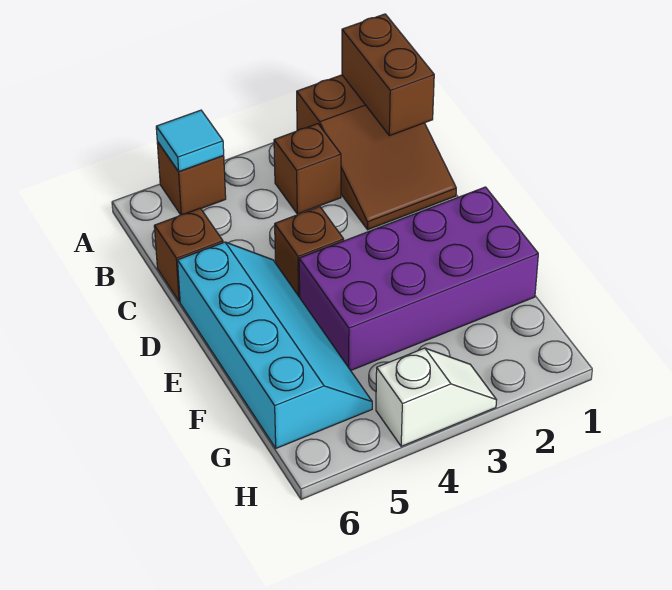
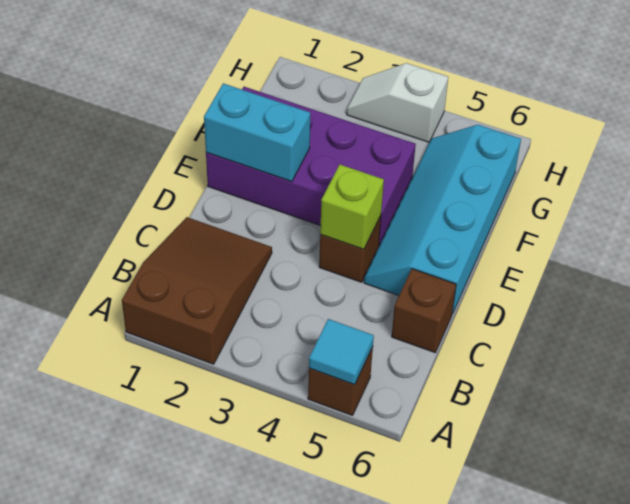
brown brick A1:B1 level 2 -> none
brown brick B3 level 1 -> none
none -> lime brick D4 level 2
none -> cyan brick E1:E2 level 2

